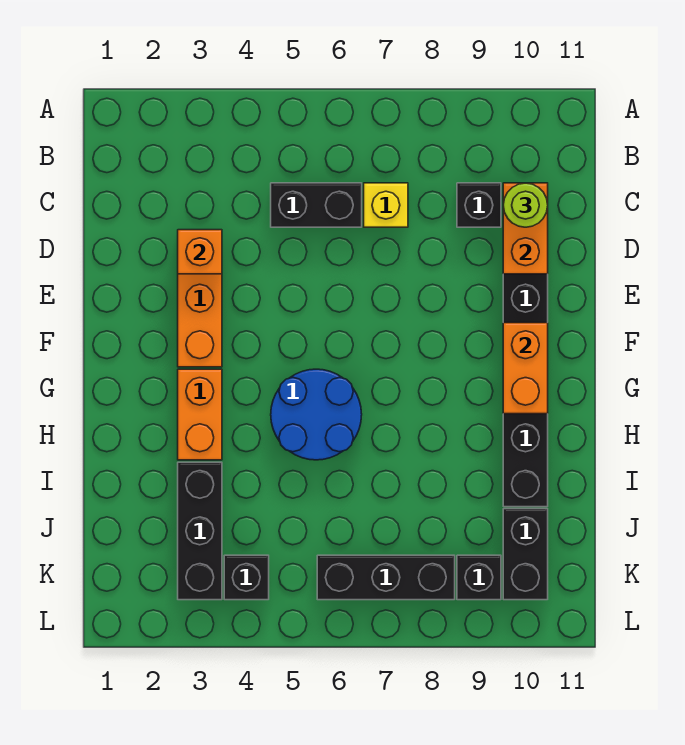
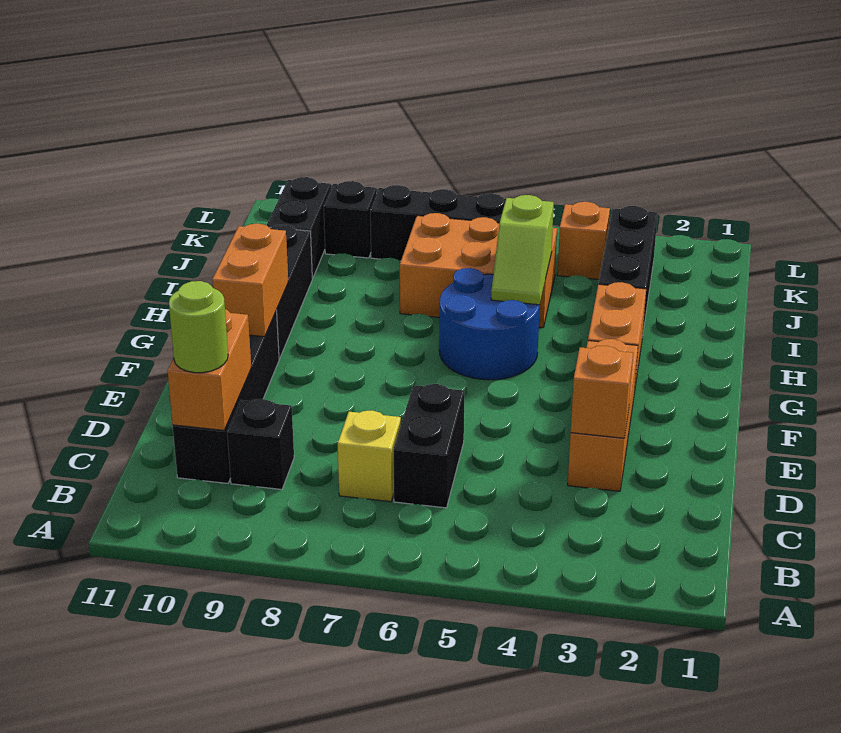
black brick C5:C6 level 1 -> black brick C6:D6 level 1
none -> lime slope H5:I5 level 2 top I
none -> orange brick I5:J7 level 1
black brick K4 level 1 -> orange brick K4 level 1

